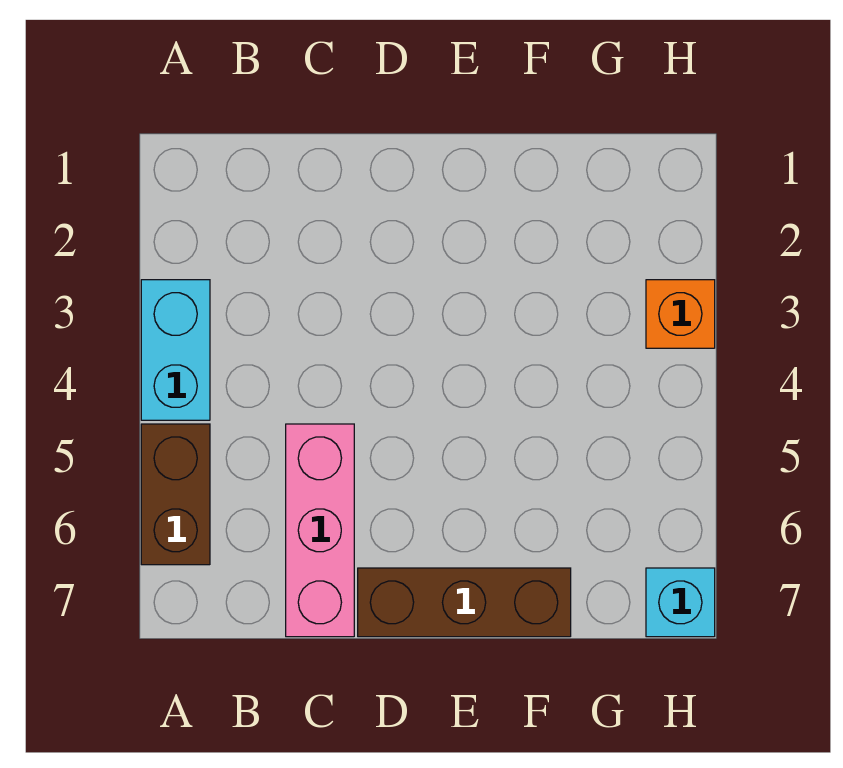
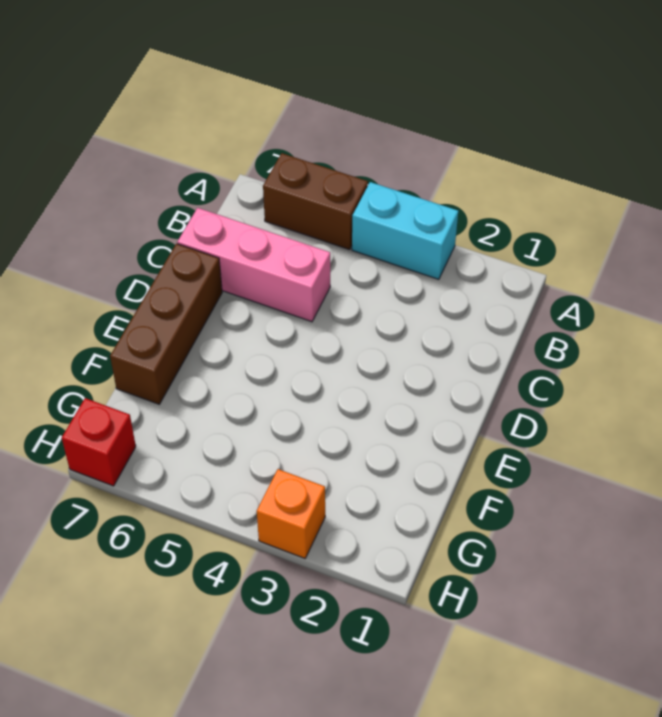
cyan brick H7 level 1 -> red brick H7 level 1

